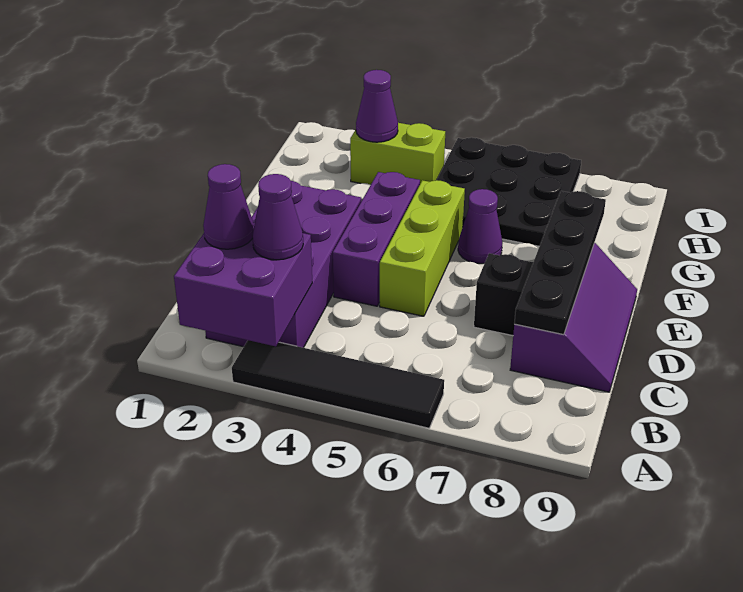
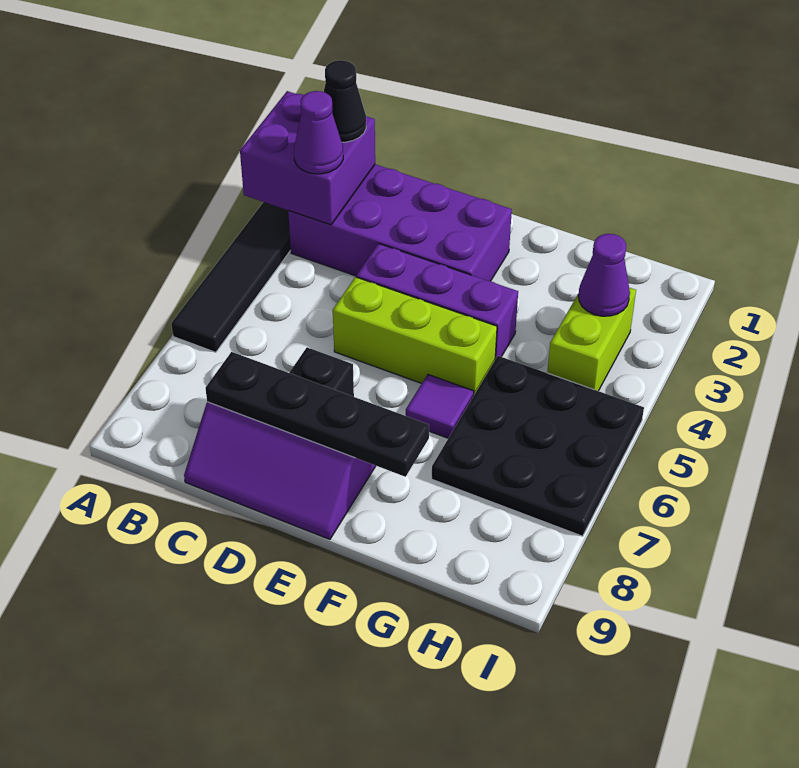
purple cone B2 level 3 -> black cone B2 level 3
purple cone F6 level 1 -> purple tile F6 level 1

